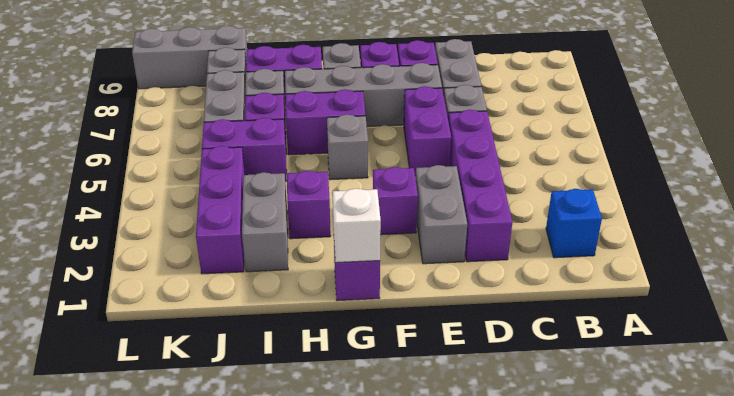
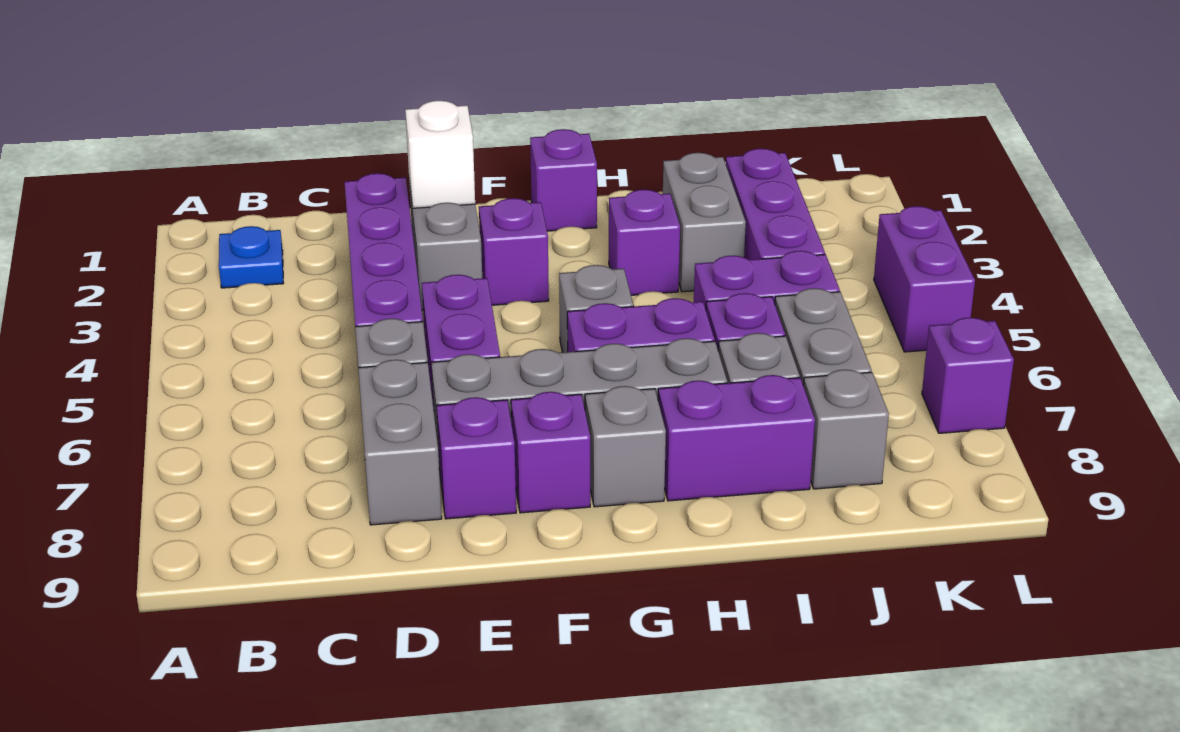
blue brick B2 level 1 -> blue plate B2 level 1
white brick G1 level 2 -> white brick E2 level 2
grey brick J9:L9 level 1 -> none
none -> purple brick L4:L5 level 1
none -> purple brick L7 level 1

